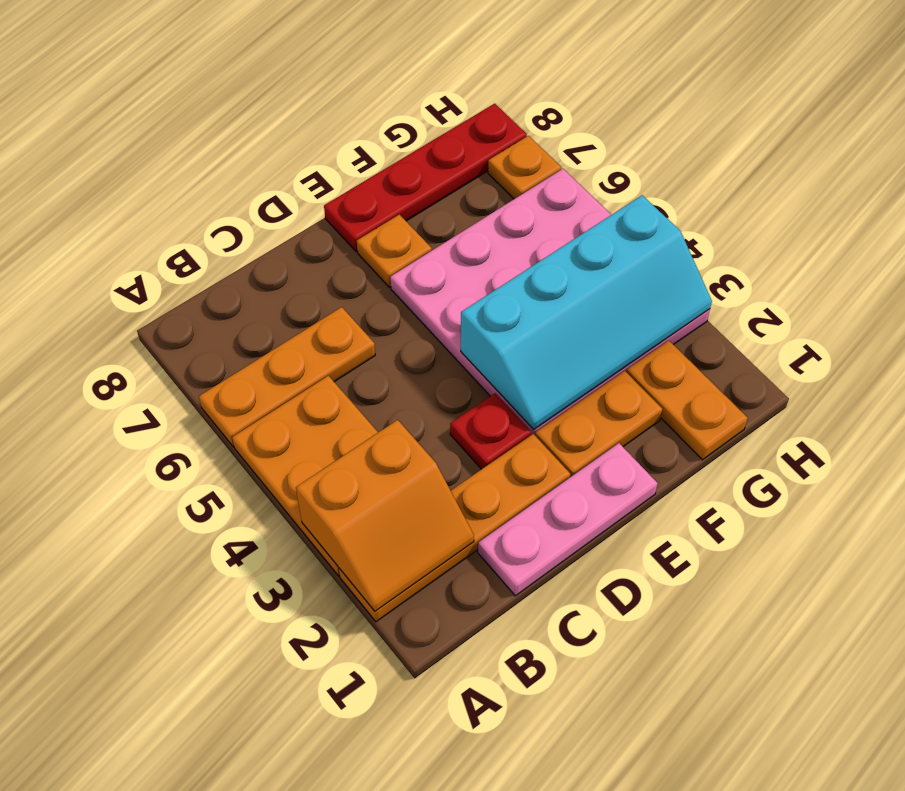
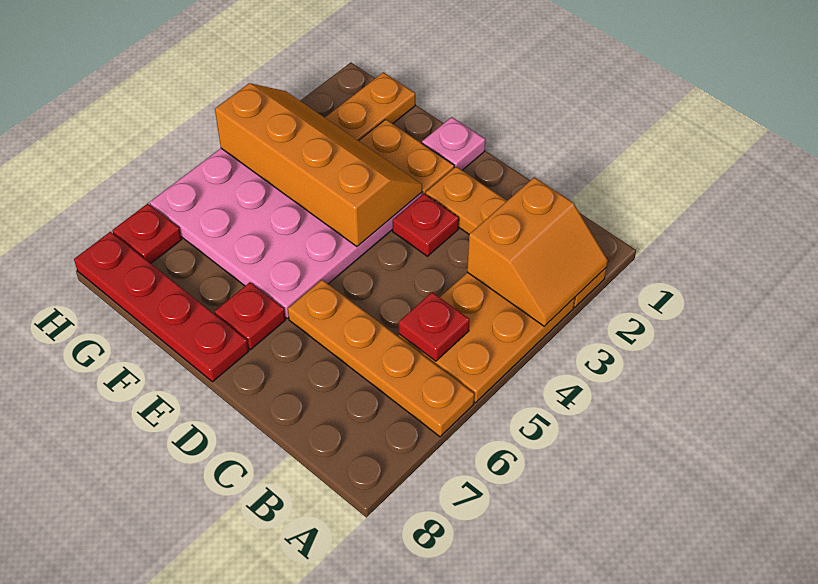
orange slope A2:B3 level 2 top 3 -> orange slope A2:B3 level 2 top B
orange plate A6:C6 level 1 -> orange plate A6:D6 level 1
none -> red plate B5 level 2
pink plate C1:E1 level 1 -> pink plate E1 level 1
cyan slope E3:H4 level 2 top 4 -> orange slope E3:H4 level 2 top 4
orange plate E7 level 1 -> red plate E7 level 1
orange plate H7 level 1 -> red plate H7 level 1

